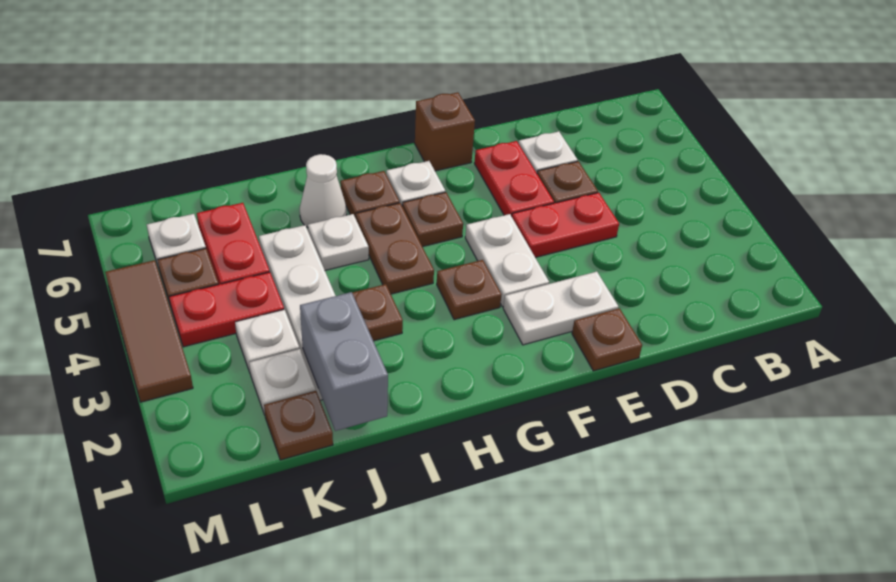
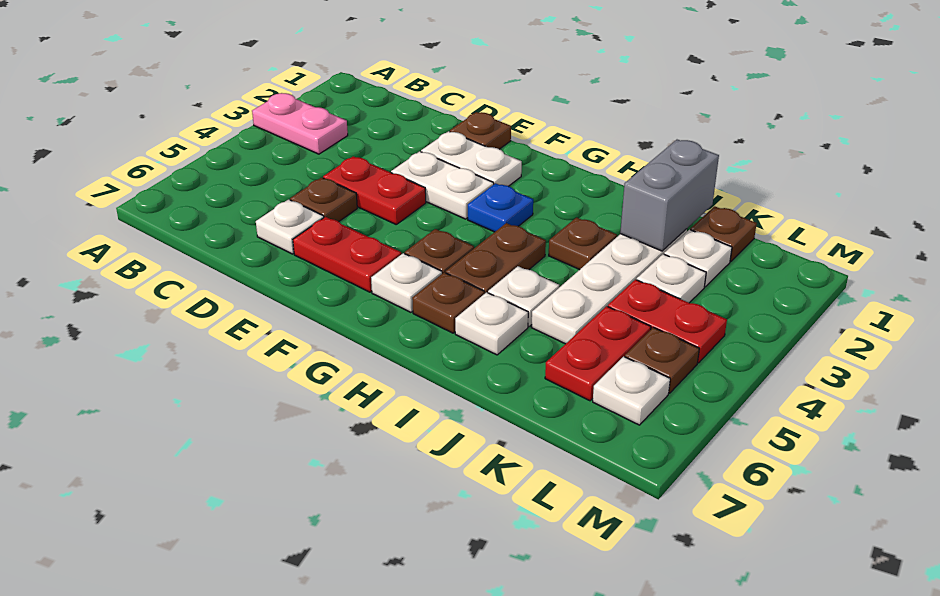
none -> pink plate A3:B3 level 1
red plate E5:E6 level 1 -> red plate E6:F6 level 1
white plate F3:F4 level 1 -> white plate E3:F3 level 1
brown brick F7 level 1 -> none
brown plate G3 level 1 -> blue plate G3 level 1
white cone I6 level 1 -> white plate I6 level 1
brown tile M3:M5 level 1 -> none

